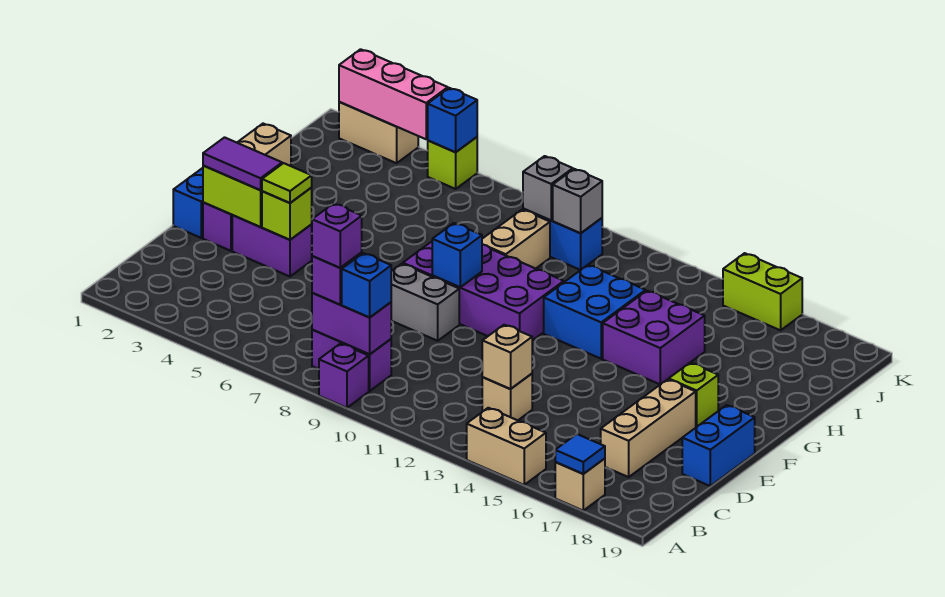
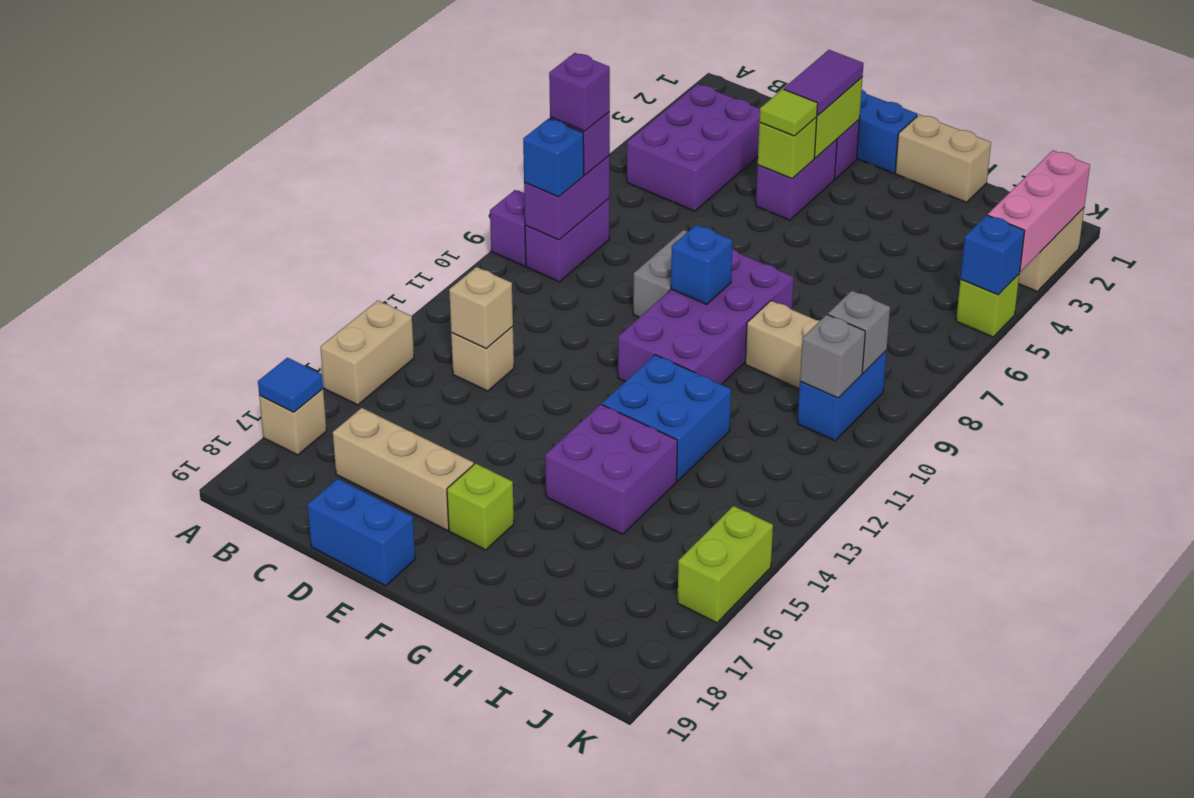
none -> purple brick B3:C5 level 1

